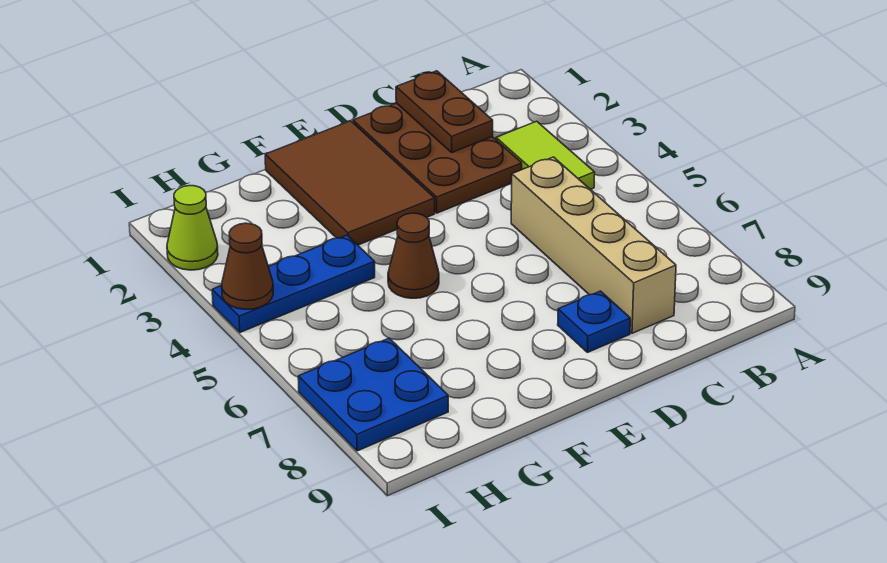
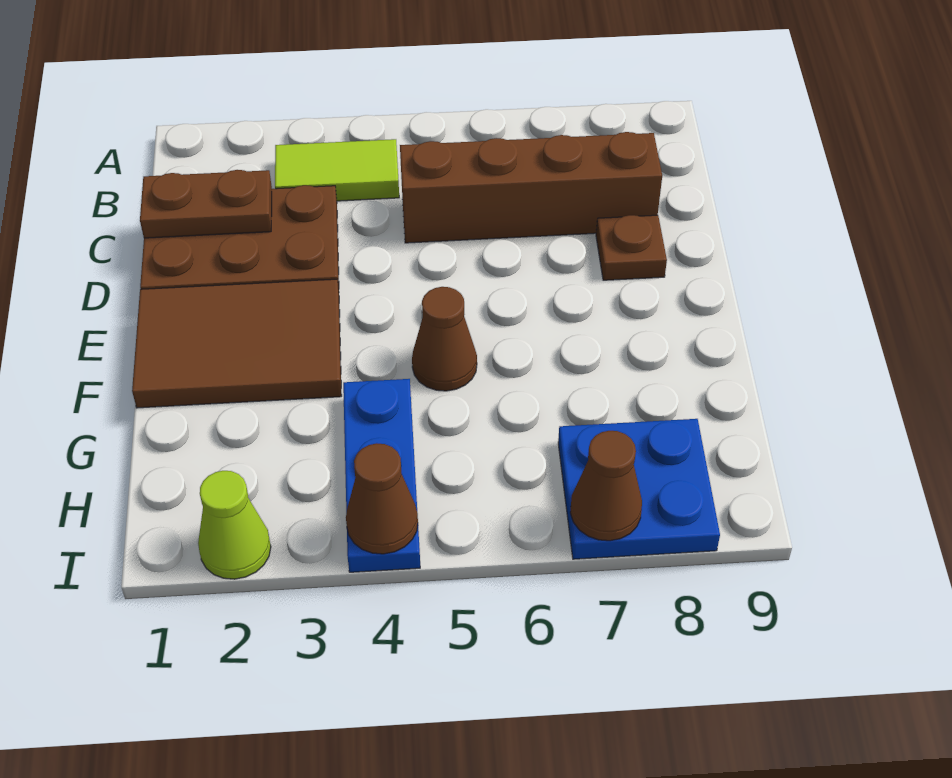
tan brick C5:C8 level 1 -> brown brick C5:C8 level 1
blue plate D8 level 1 -> brown plate D8 level 1
none -> brown cone I7 level 2

